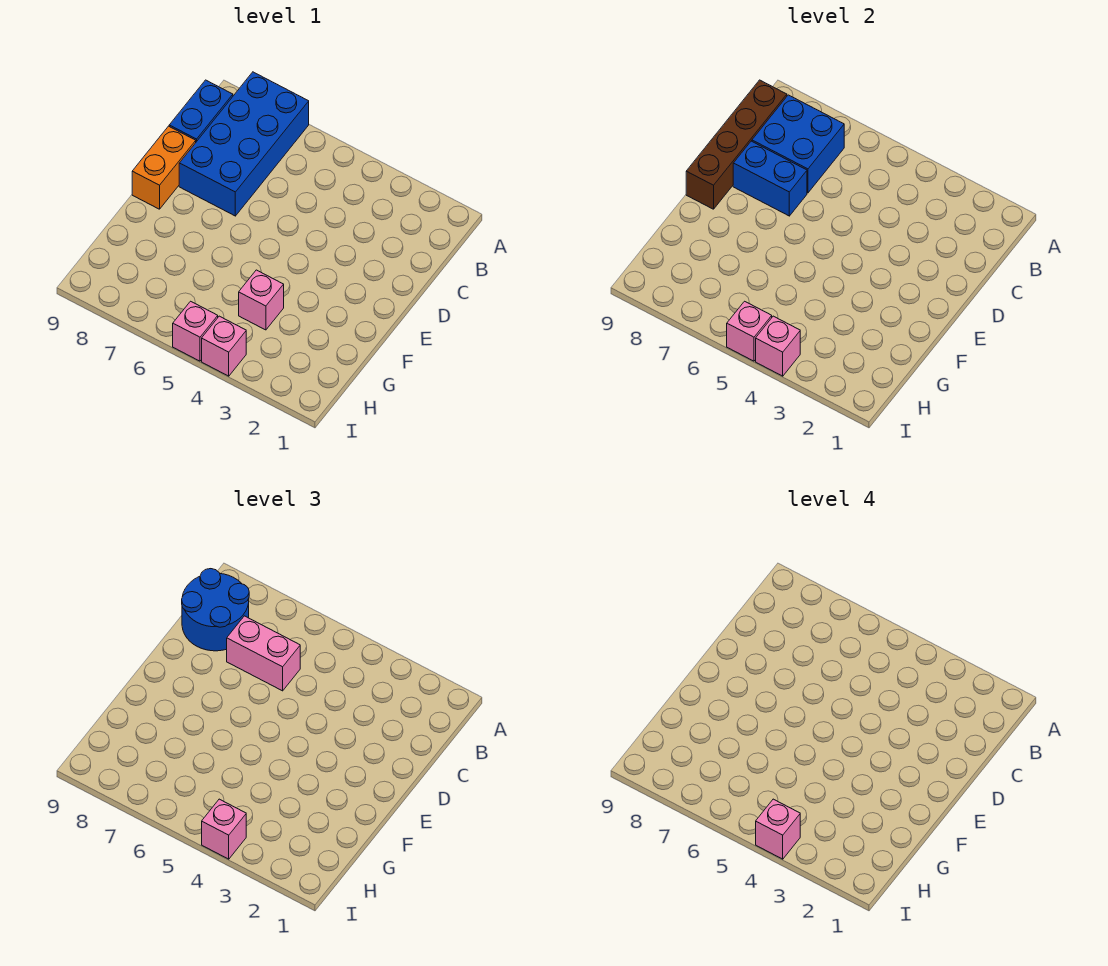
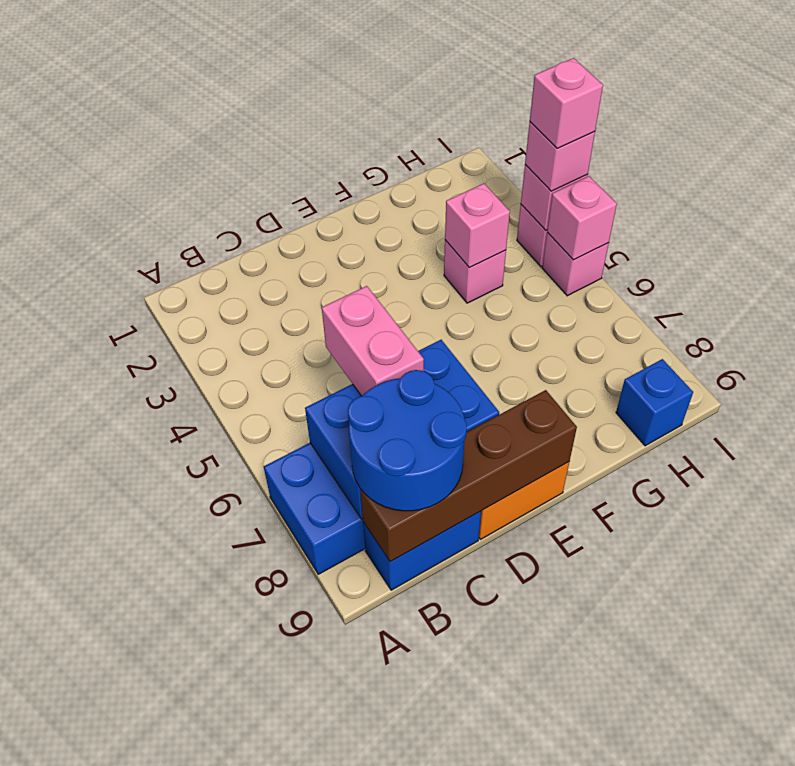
none -> pink brick G4 level 2
none -> blue brick H9 level 1

